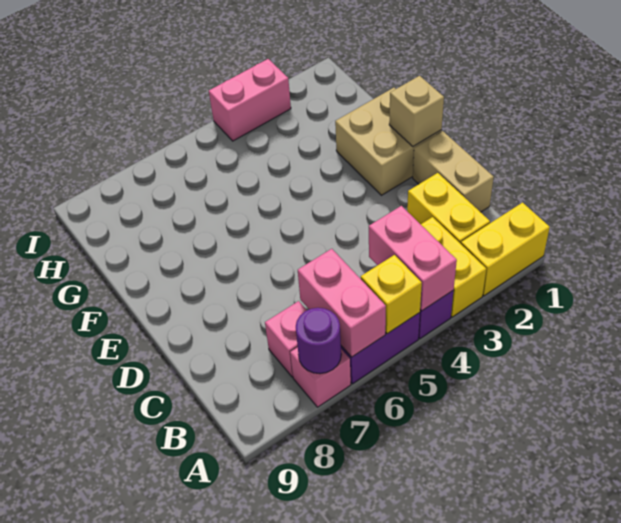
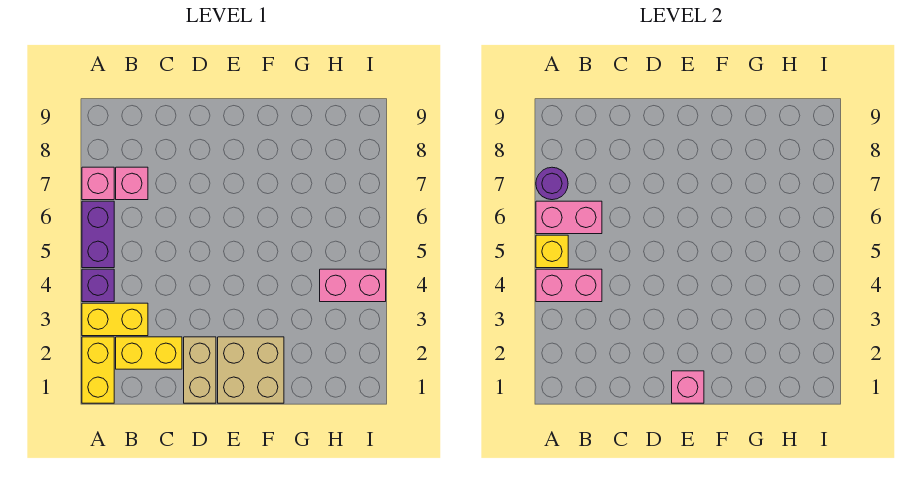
tan brick C1:D1 level 1 -> tan brick D1:D2 level 1
tan brick E1 level 2 -> pink brick E1 level 2
pink brick I3:I4 level 1 -> pink brick H4:I4 level 1

